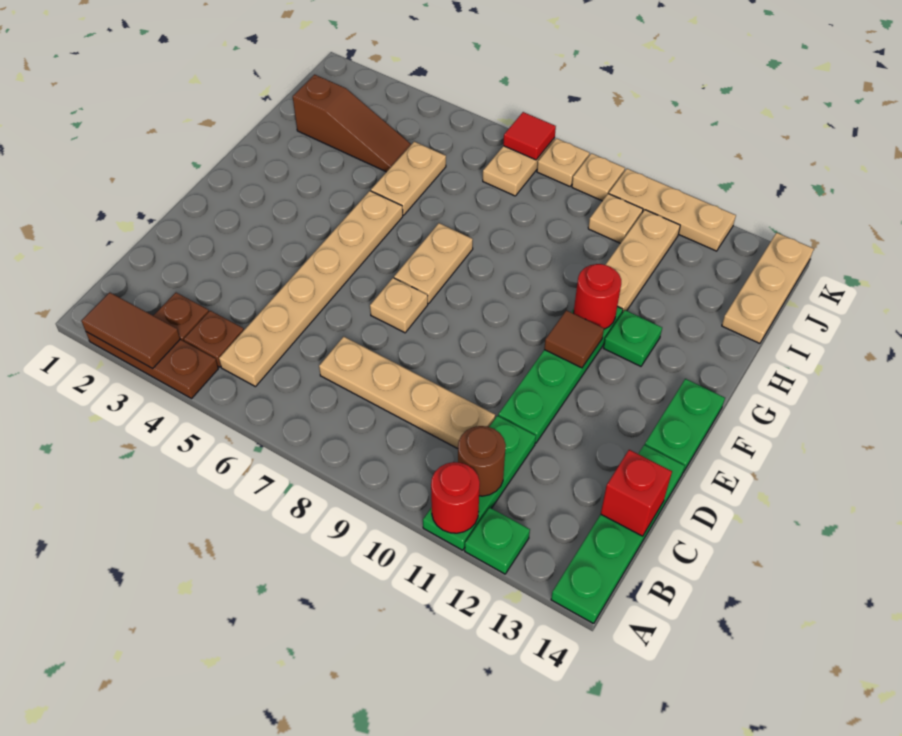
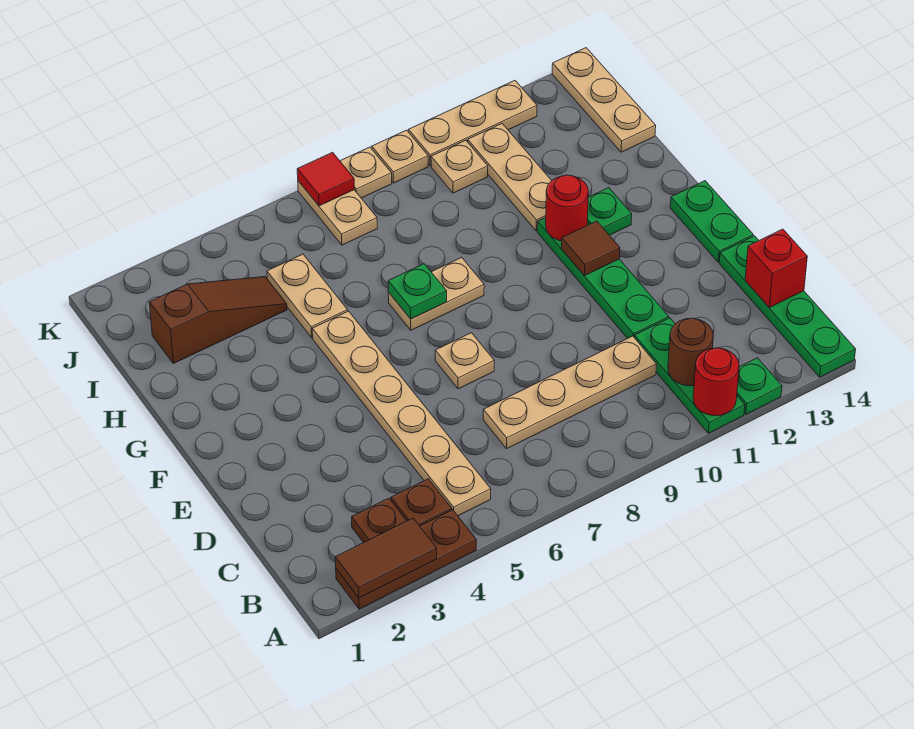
tan plate F7:G7 level 1 -> tan plate G7:G8 level 1
none -> green plate G7 level 2

